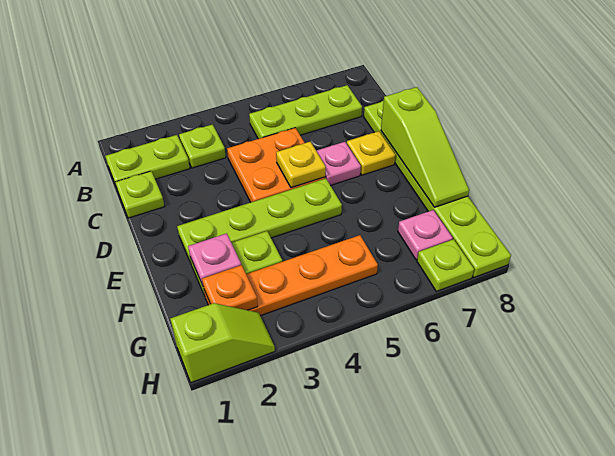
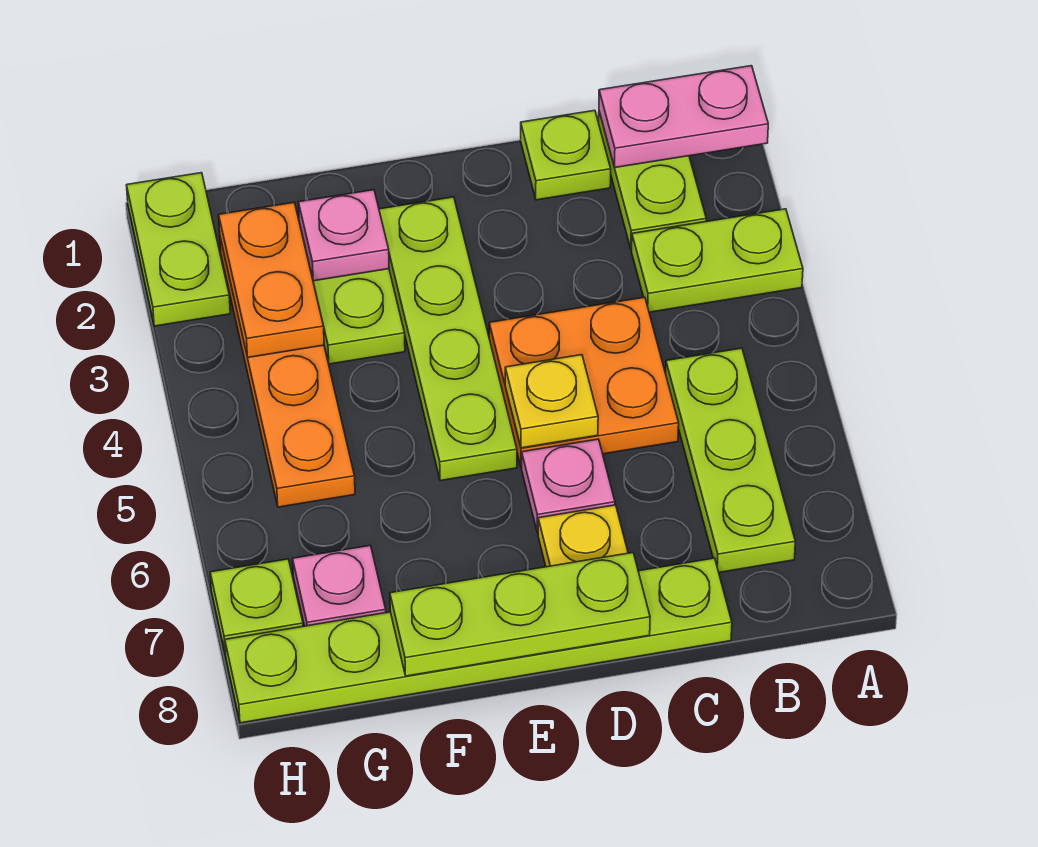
none -> pink plate A1:B1 level 2
lime plate B3 level 1 -> lime plate A3:B3 level 1
lime slope D8:F8 level 2 top D -> lime plate D8:F8 level 2
orange plate G2 level 2 -> orange plate G2:G3 level 2
lime slope H1:H2 level 1 top 1 -> lime plate H1:H2 level 1

